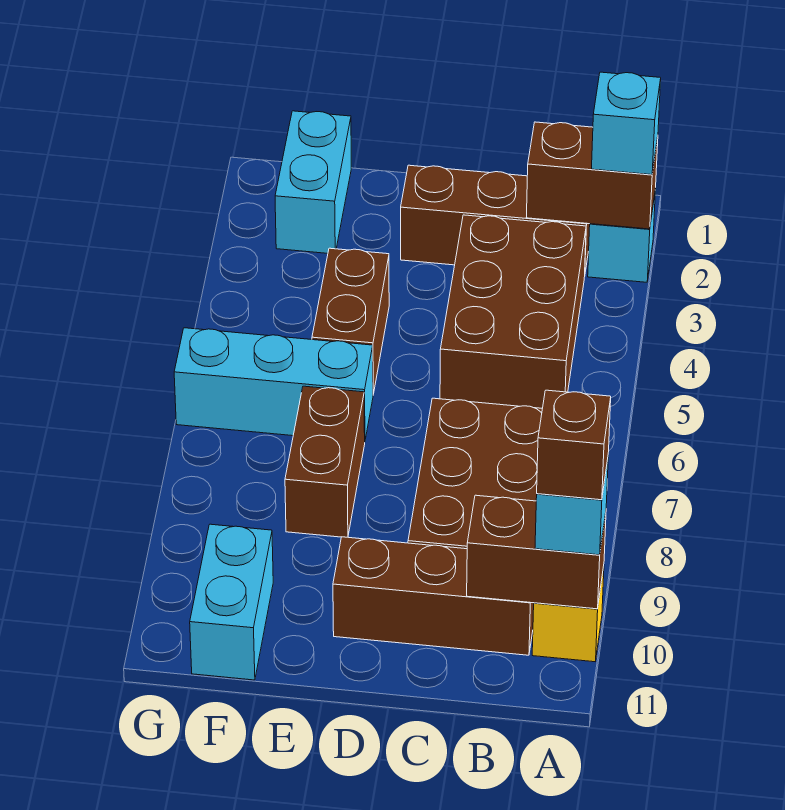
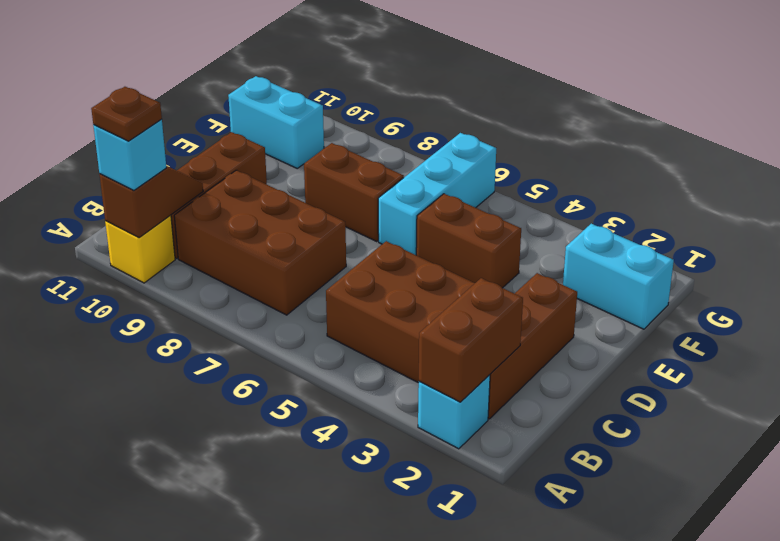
cyan brick A2 level 3 -> none
brown brick A10:B10 level 2 -> brown slope A10:B10 level 2 top A
brown brick A10 level 4 -> brown plate A10 level 4

